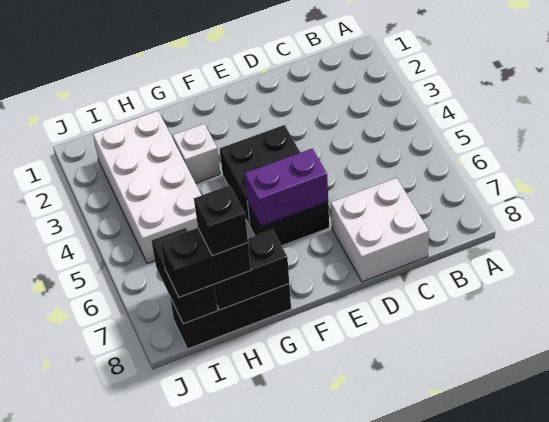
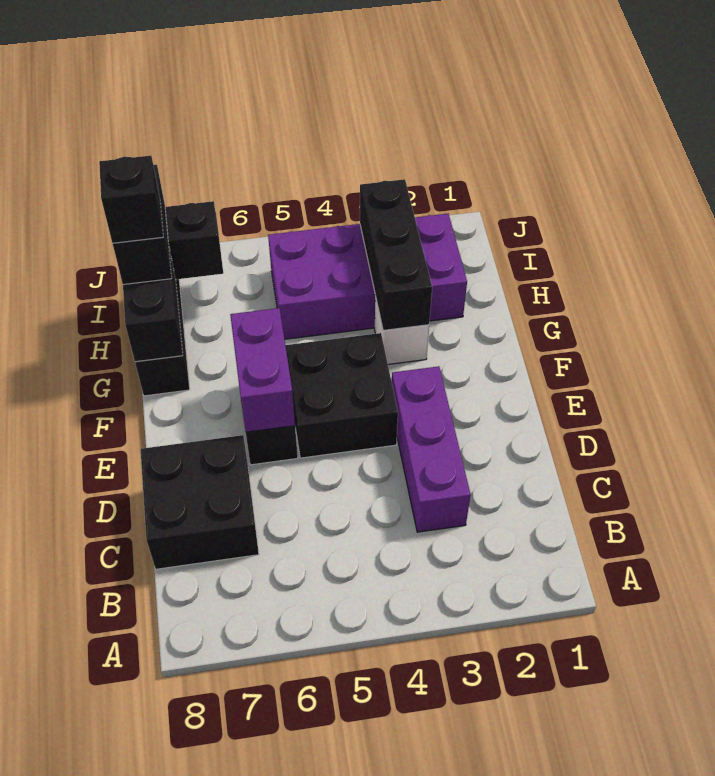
none -> purple brick C3:E3 level 1
white brick C7:D8 level 1 -> black brick C7:D8 level 1
none -> black brick G3:I3 level 2
white brick H2:I5 level 1 -> purple brick H2:I5 level 1

